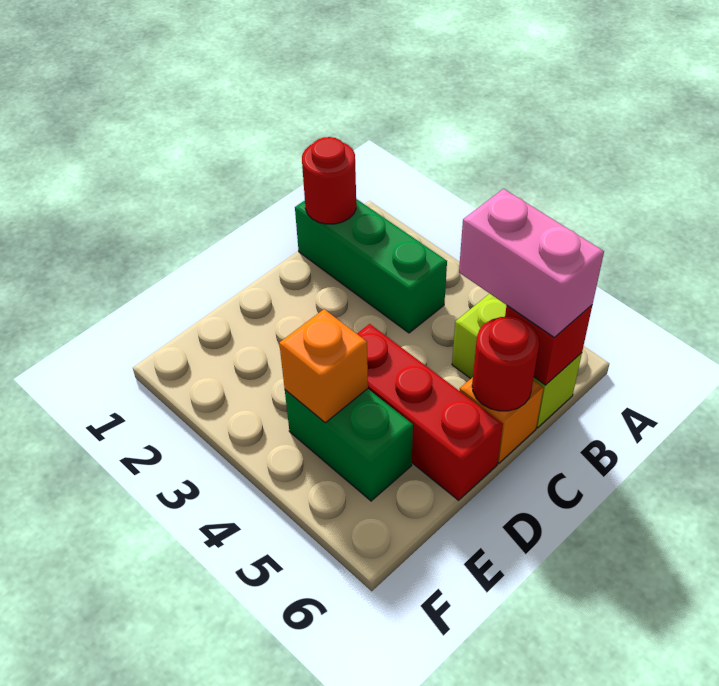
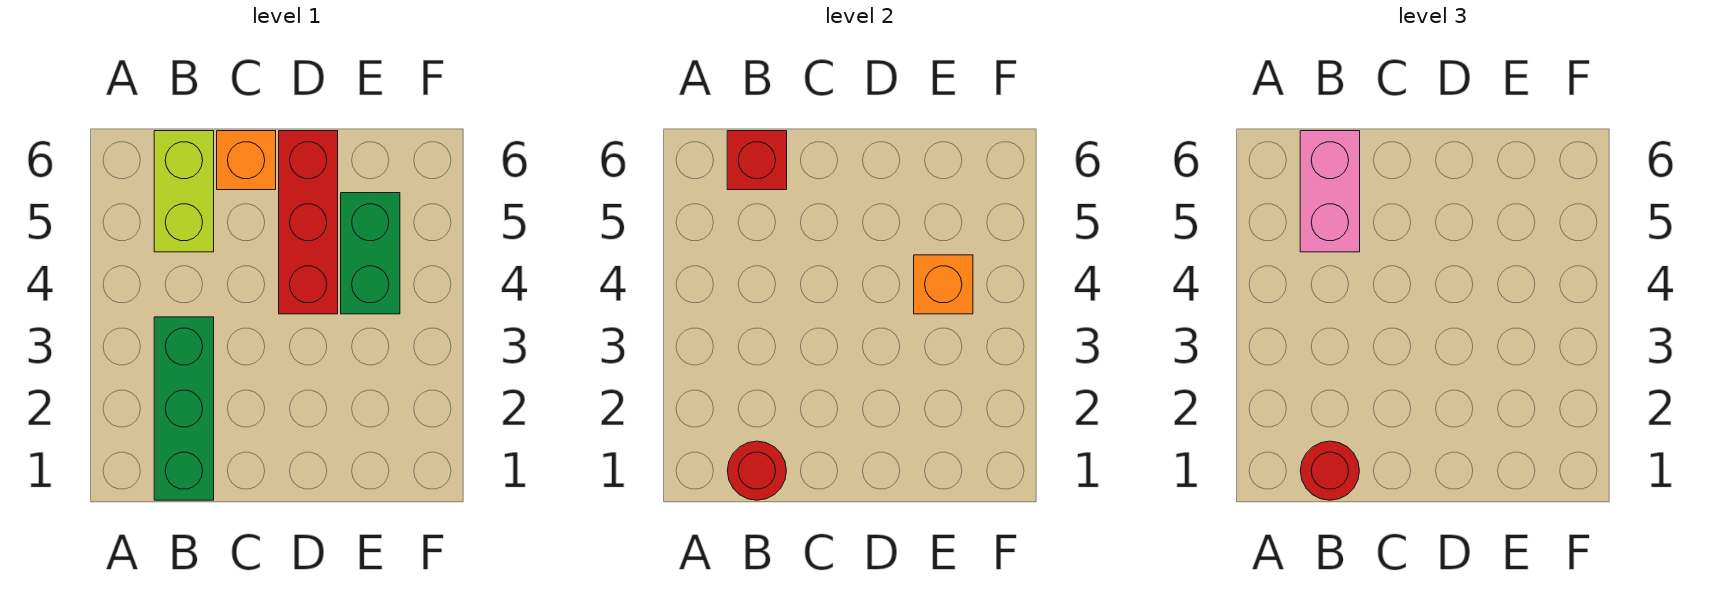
red round brick C6 level 2 -> red round brick B1 level 3

